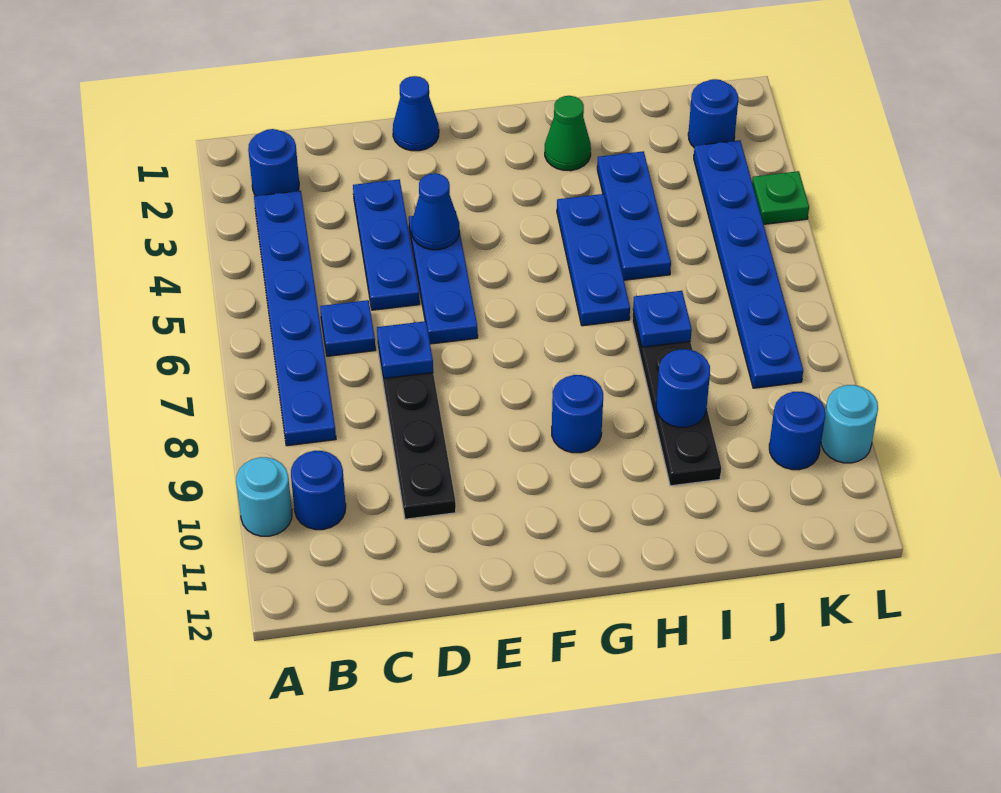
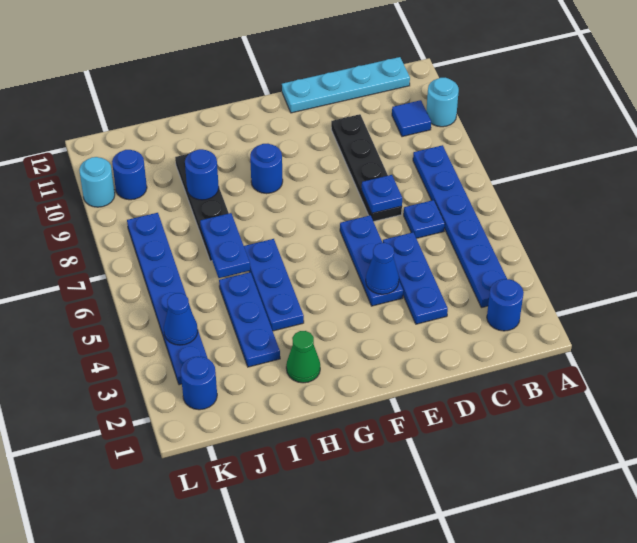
blue round brick B10 level 1 -> blue tile B10 level 1
none -> cyan plate B12:E12 level 1
blue cone E1 level 1 -> blue cone K4 level 2
blue plate I7 level 2 -> blue plate I6:I7 level 2
green plate L4 level 1 -> none

